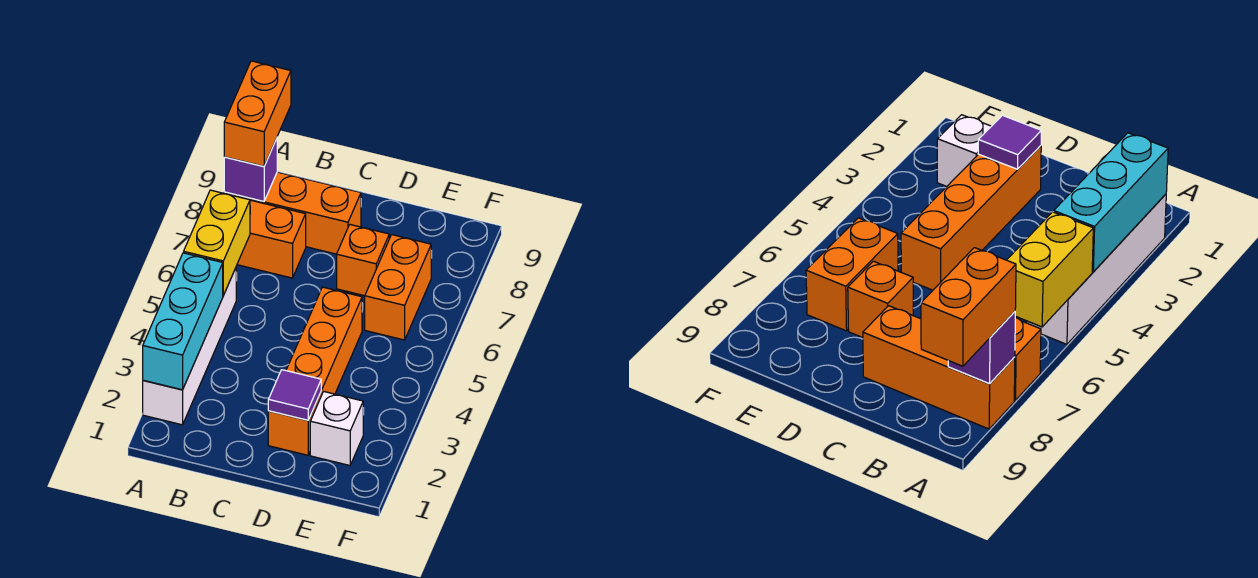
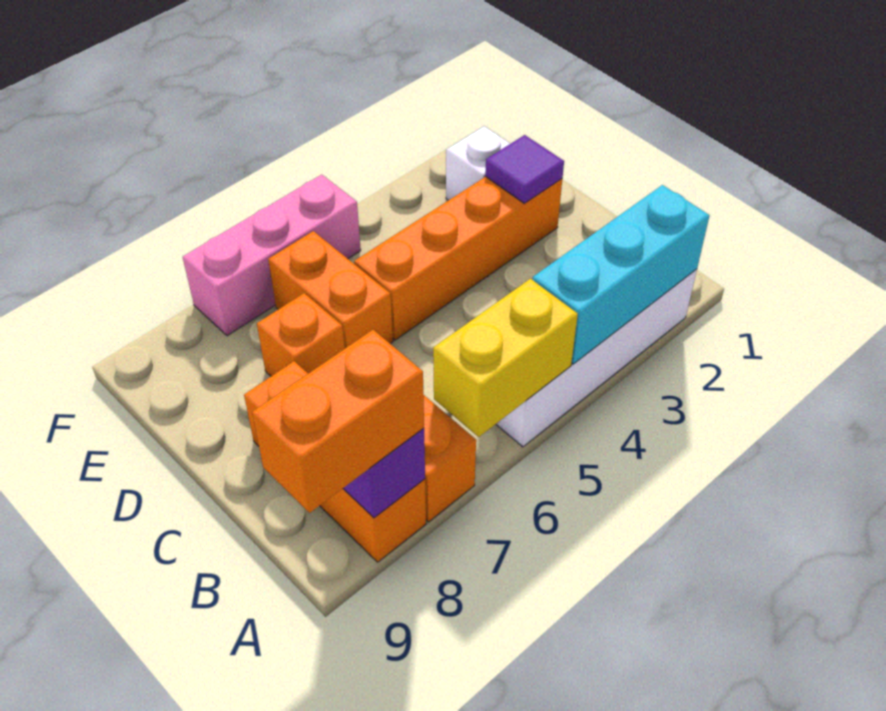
orange brick E6:E7 level 1 -> orange brick D6:E6 level 1
none -> pink brick F5:F7 level 1

